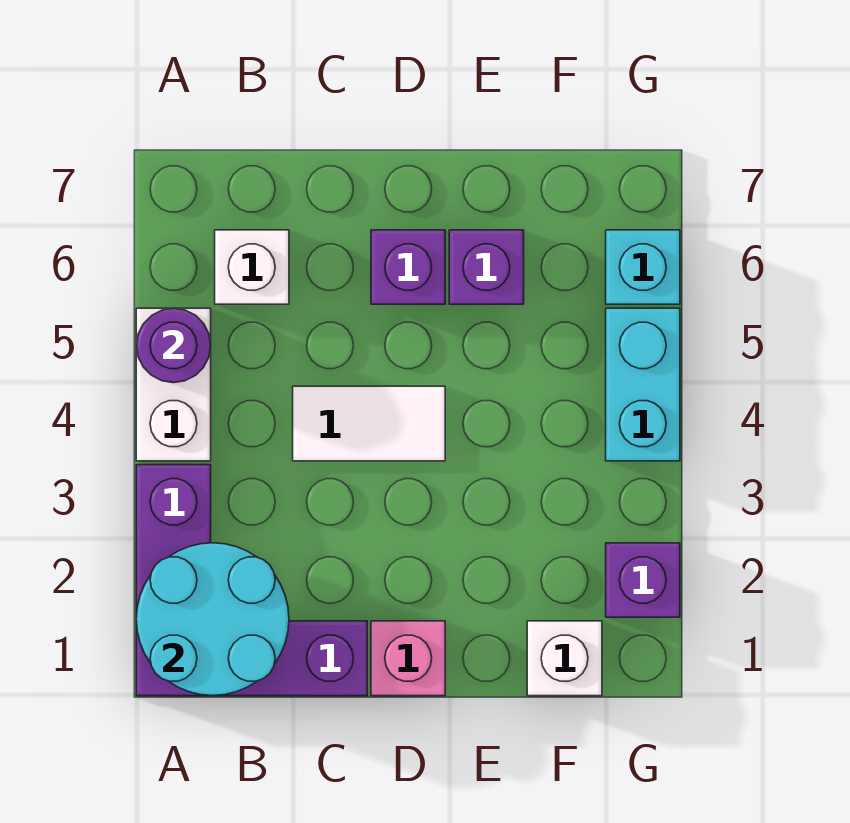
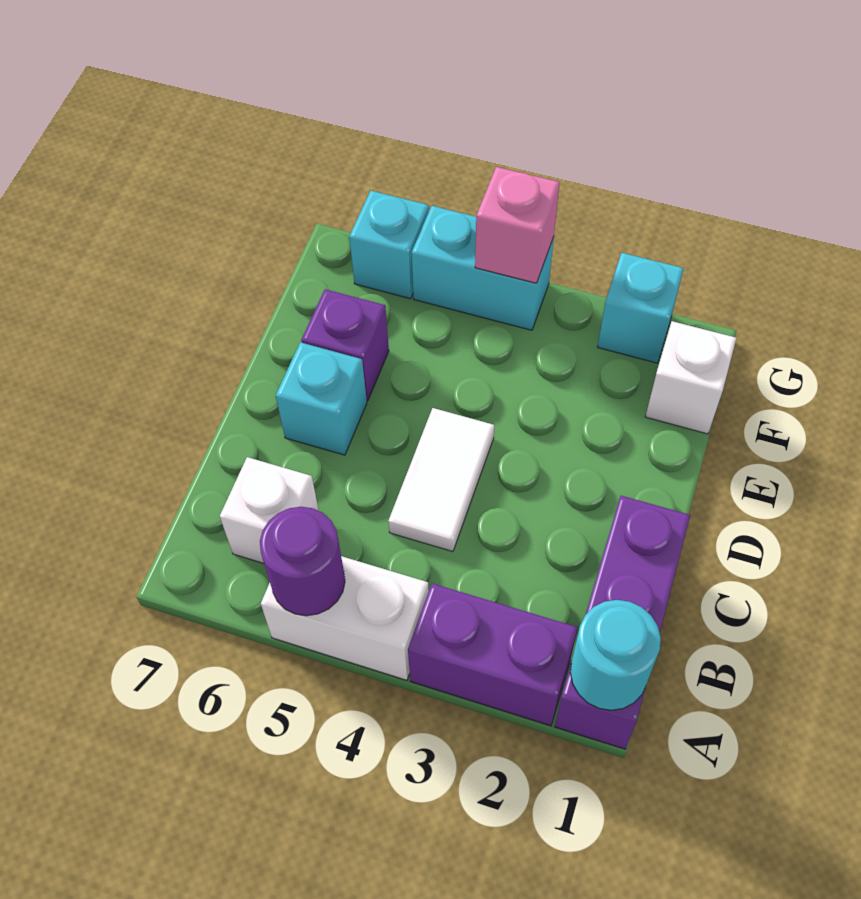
cyan round brick A1:B2 level 2 -> cyan round brick A1 level 2
pink brick D1 level 1 -> pink brick G4 level 2
purple brick D6 level 1 -> cyan brick D6 level 1
purple brick G2 level 1 -> cyan brick G2 level 1

